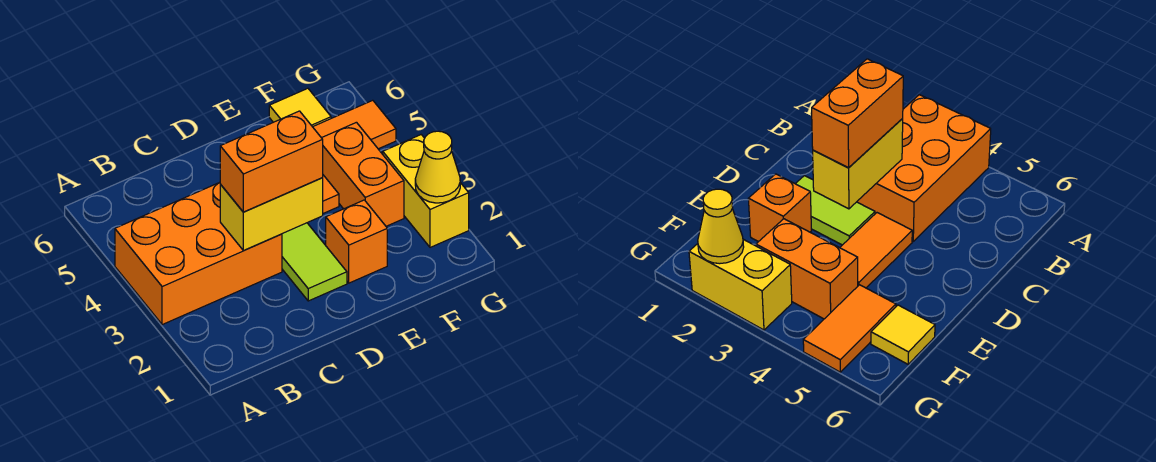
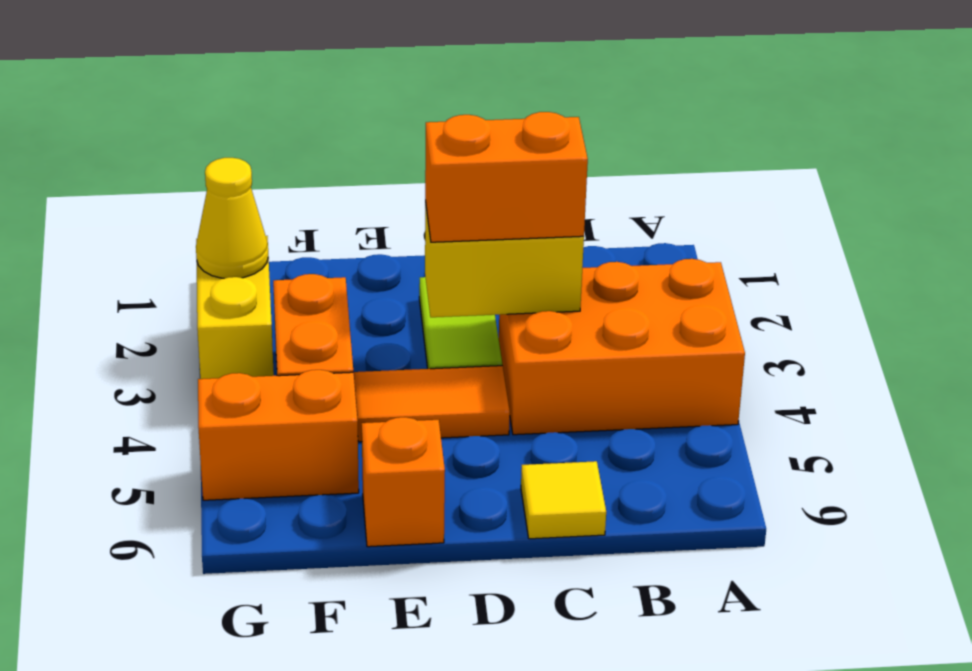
orange brick E2 level 1 -> orange brick E6 level 1
orange tile F5:G5 level 1 -> orange brick F5:G5 level 1
yellow tile F6 level 1 -> yellow tile C6 level 1

